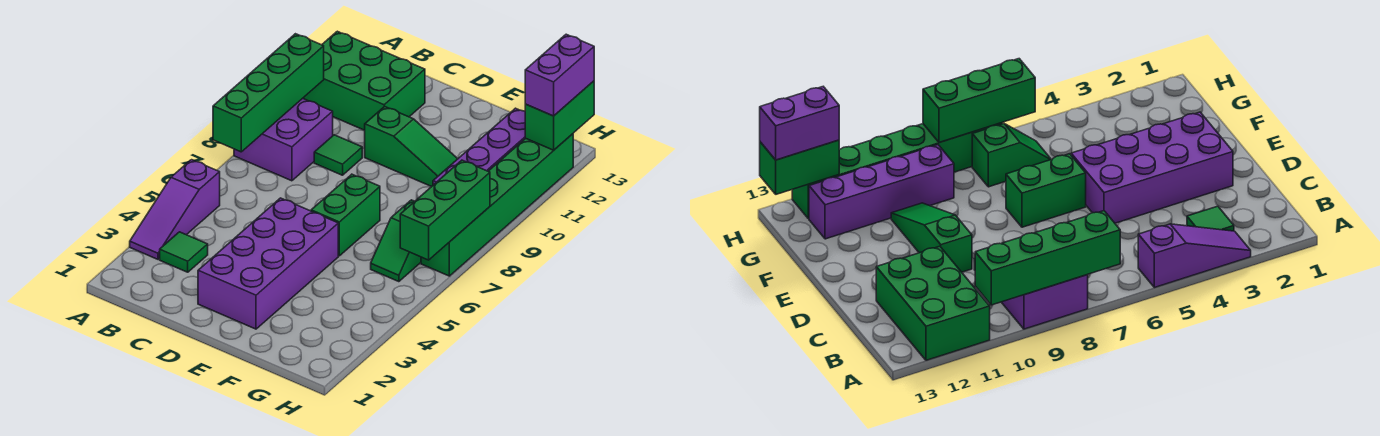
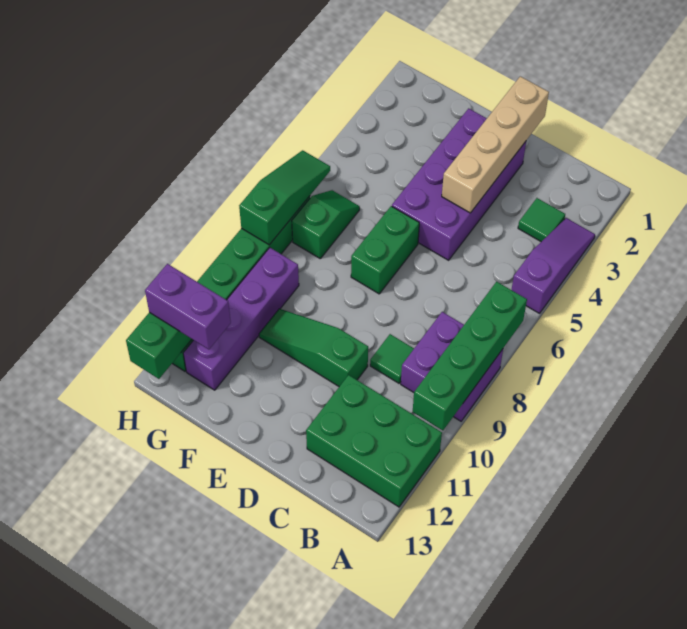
none -> tan brick D1:D4 level 2
green brick H6:H8 level 2 -> green slope H6:H8 level 2 top 8
purple brick H12:H13 level 3 -> purple brick G12:H12 level 3

